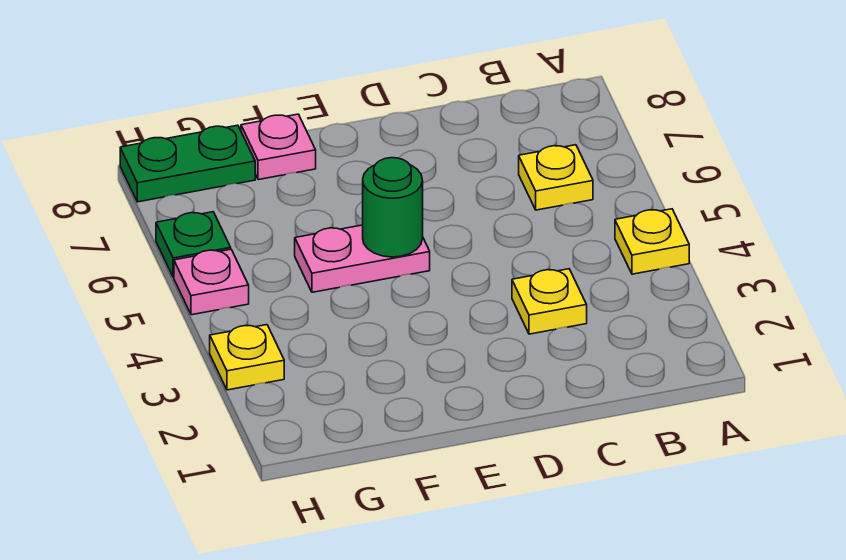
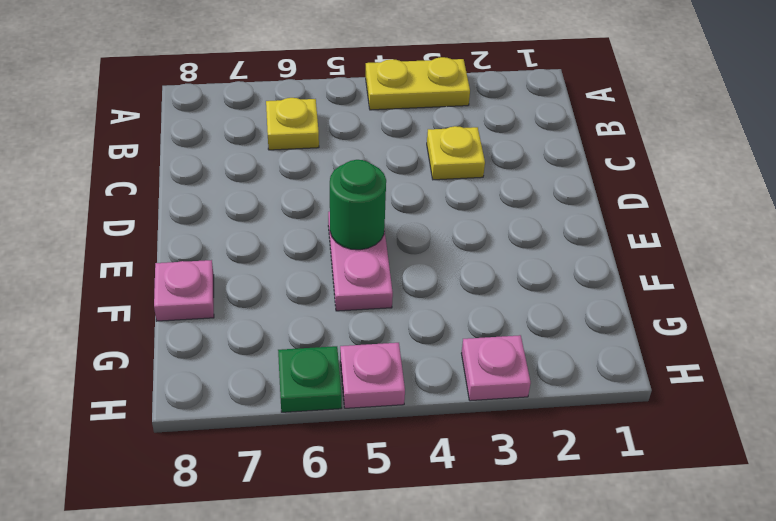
yellow plate A4 level 1 -> yellow plate A3:A4 level 1
green plate G8:H8 level 1 -> none
yellow plate H3 level 1 -> pink plate H3 level 1

